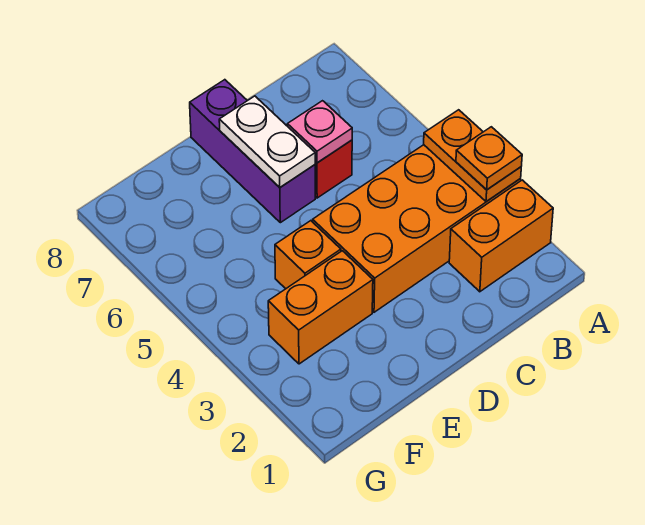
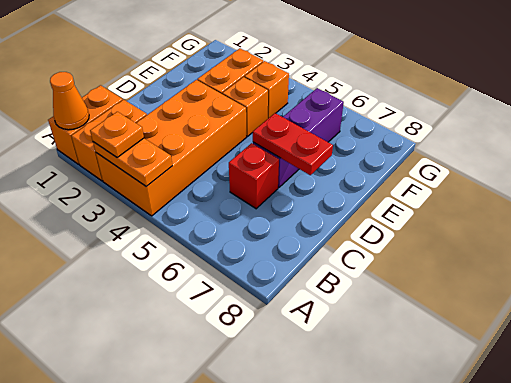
none -> orange brick A1:B1 level 1
none -> orange cone A1 level 2
pink plate C6 level 2 -> none
purple brick D6:D8 level 1 -> purple brick D6:F6 level 1
white plate D6:D7 level 2 -> red plate D6:D7 level 2
none -> orange brick F4 level 1

